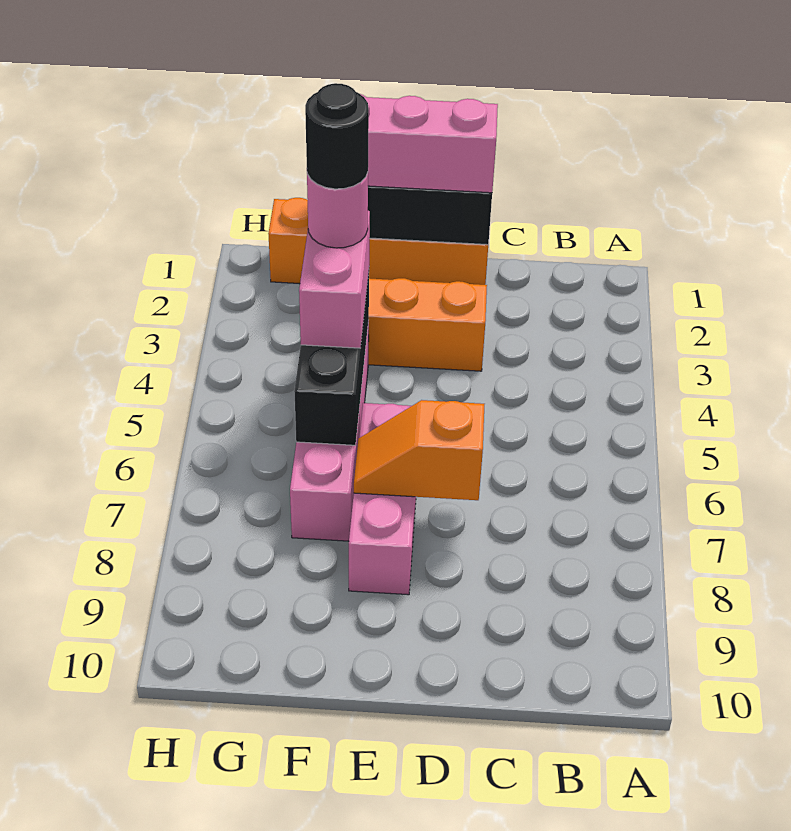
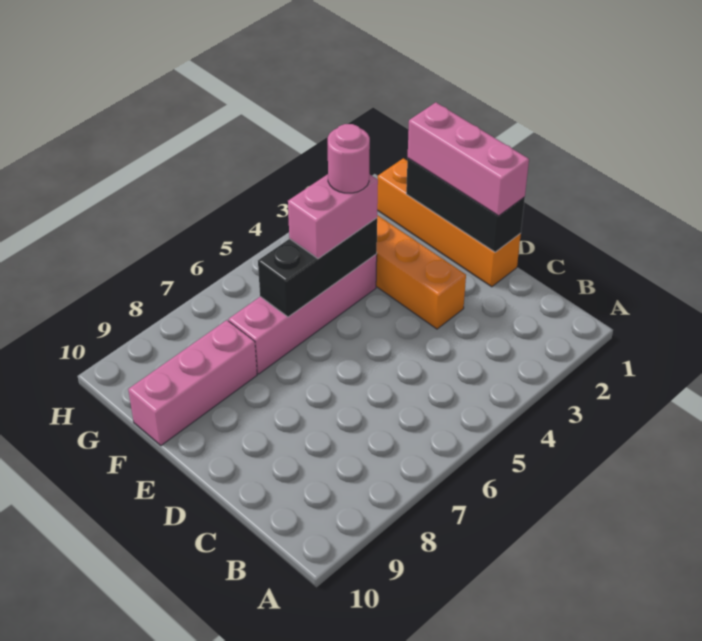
orange slope D7:E7 level 2 top D -> none
pink brick E6:E8 level 1 -> pink brick F8:F10 level 1
black round brick F4 level 5 -> none

